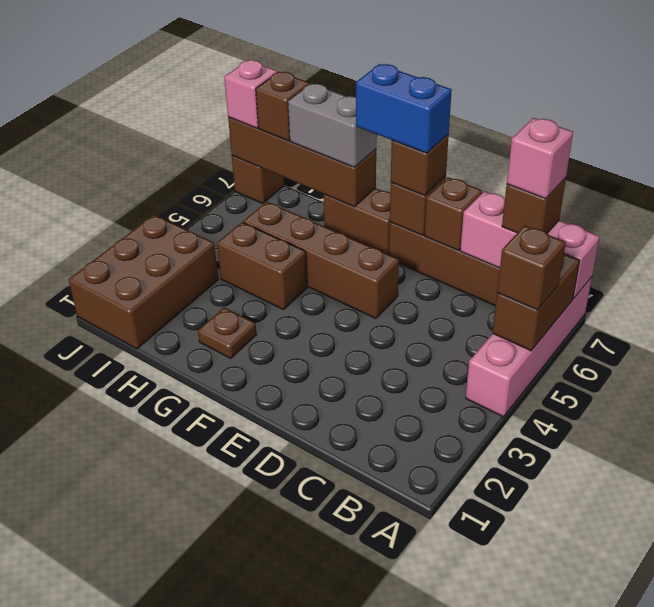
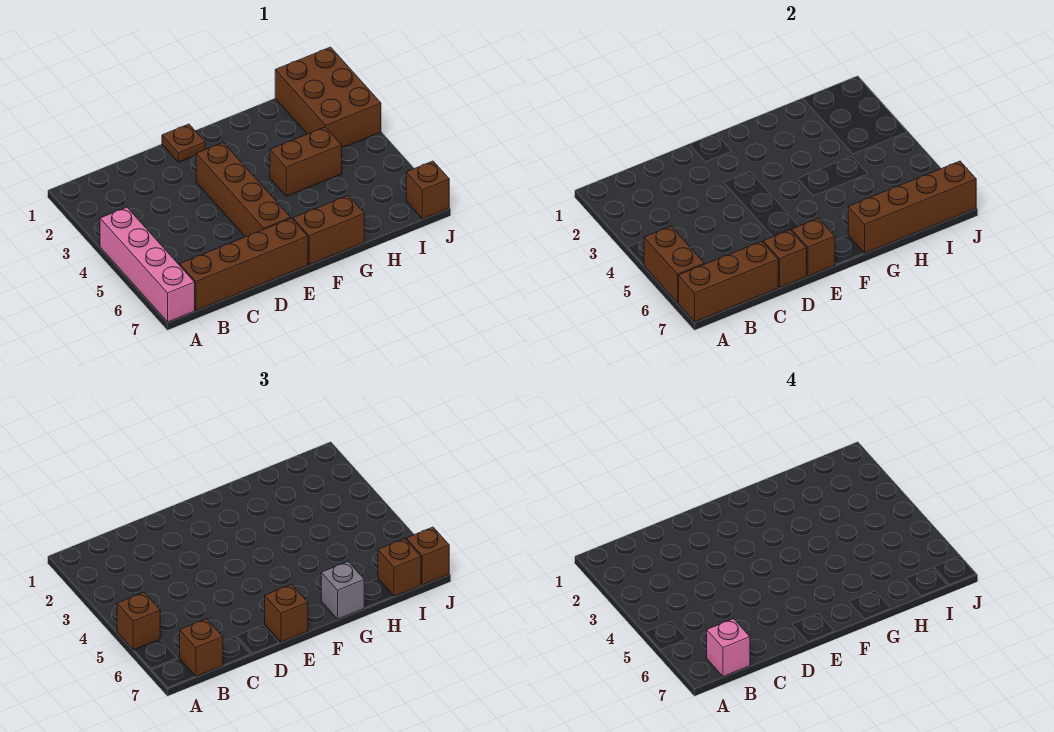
pink brick A7:C7 level 2 -> brown brick A7:C7 level 2
brown brick E5:H5 level 1 -> brown brick E3:E6 level 1
blue brick E7:F7 level 4 -> none
brown plate G2 level 1 -> brown plate E1 level 1
grey brick G7:H7 level 3 -> grey brick G7 level 3
pink brick J7 level 3 -> brown brick J7 level 3

